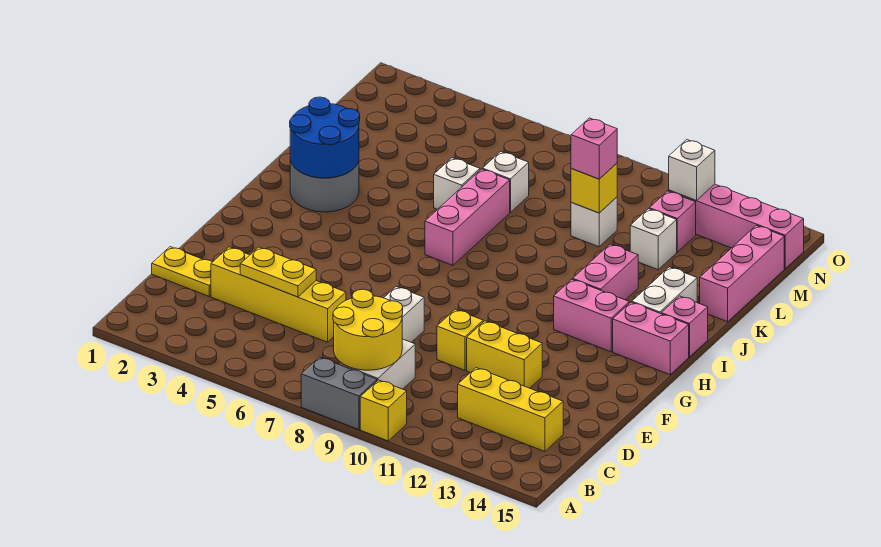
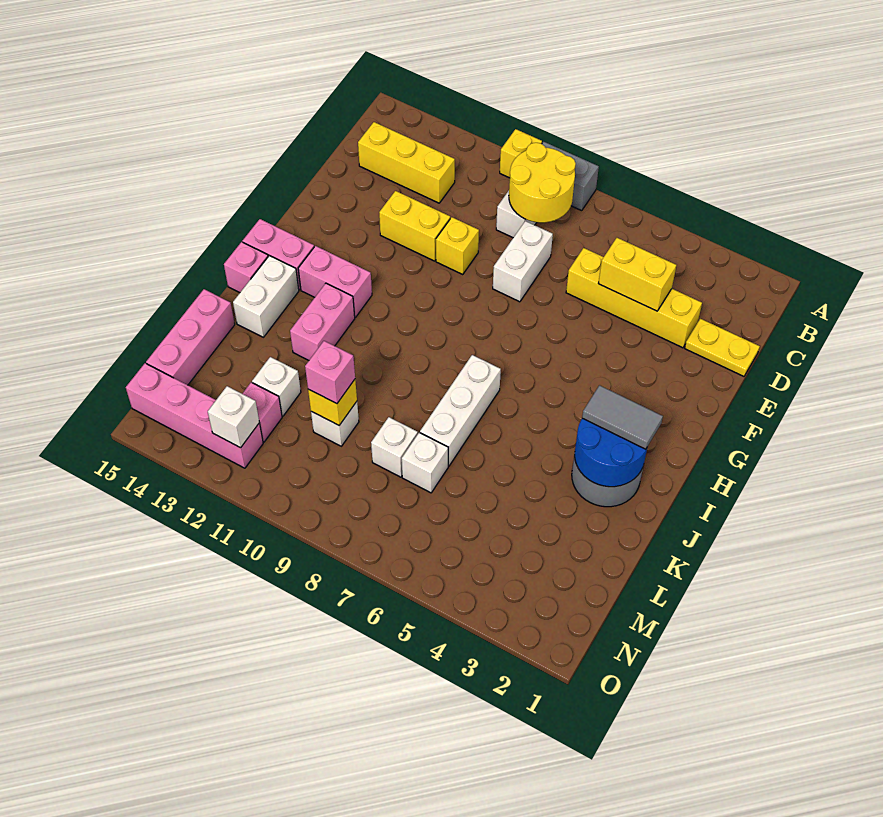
yellow plate D4:D5 level 2 -> yellow brick D4:D5 level 2
none -> grey tile I2:I3 level 3
pink brick I7:K7 level 1 -> white brick I7:K7 level 1
white brick K6 level 1 -> white brick L8 level 1

